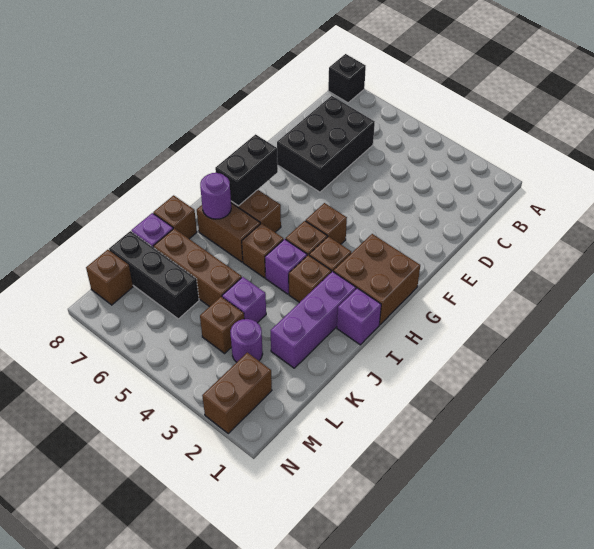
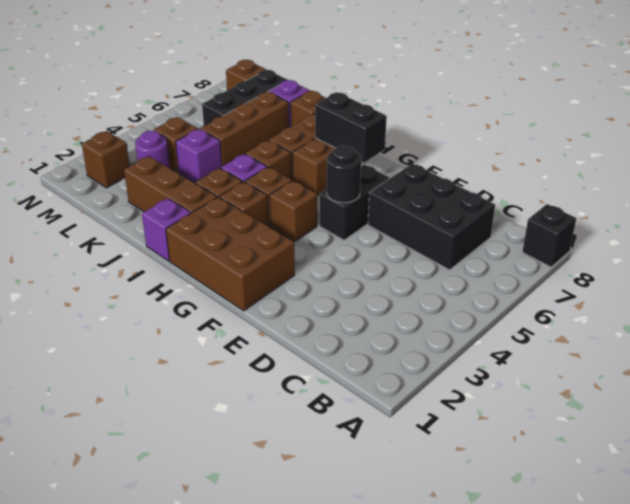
none -> black brick F5:F6 level 1
none -> black round brick F5 level 2
brown brick G1:H2 level 1 -> brown brick F1:H2 level 1
purple brick I2:K2 level 1 -> brown brick I2:K2 level 1
purple round brick I7 level 2 -> none
brown brick M2:N2 level 1 -> brown brick M2 level 1

